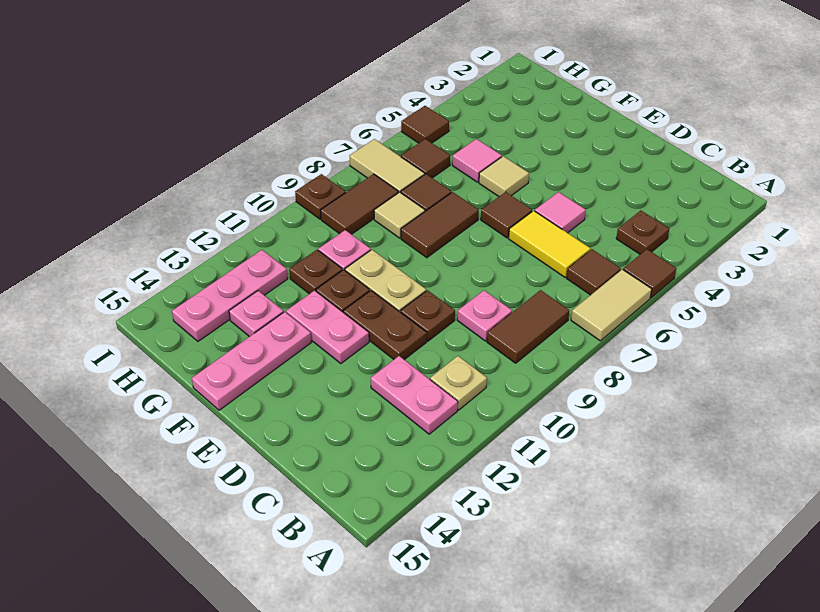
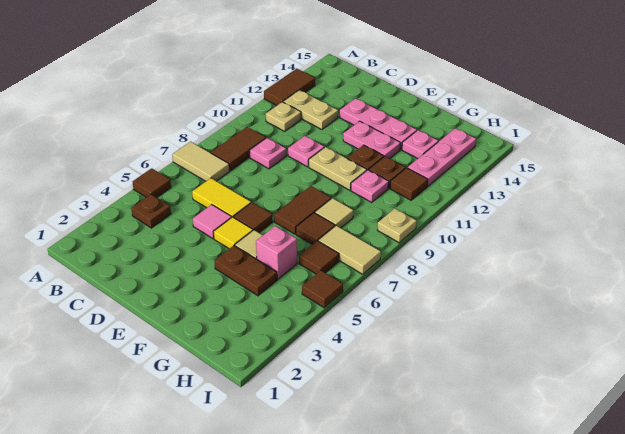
tan tile A6:A7 level 1 -> tan tile A7:B7 level 1
brown tile B6 level 1 -> brown tile H11 level 1
pink plate B12:C12 level 1 -> tan plate B12:C12 level 1
brown plate D10 level 1 -> pink plate D10 level 1
brown plate D11:E11 level 1 -> brown plate F4:G4 level 1
none -> yellow tile E5 level 1
pink plate F13:F15 level 1 -> pink plate D13:F13 level 1
pink tile G5 level 1 -> pink brick G5 level 1
brown tile H8:H9 level 1 -> brown tile A12:A13 level 1
brown plate I9 level 1 -> tan plate I9 level 1

